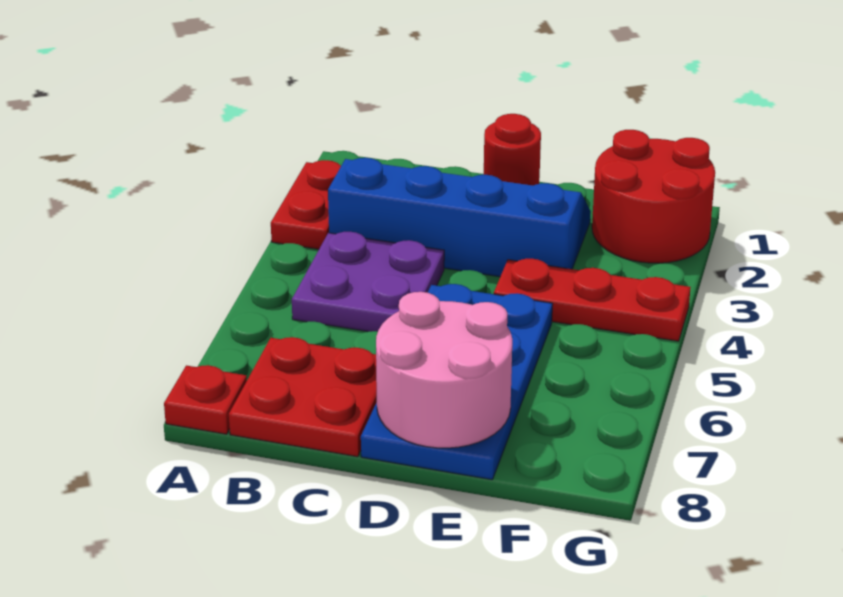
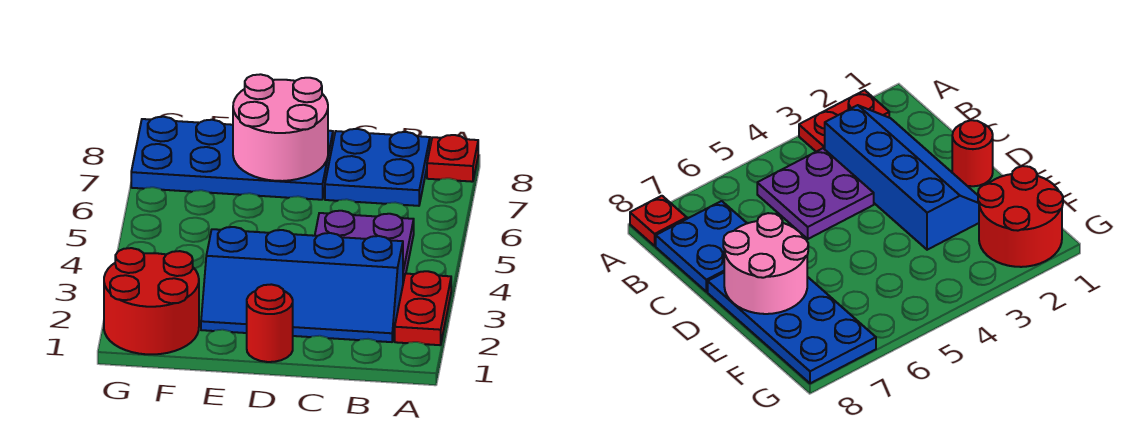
red plate B7:C8 level 1 -> blue plate B7:C8 level 1
blue plate D5:E8 level 1 -> blue plate D7:G8 level 1
red plate E4:G4 level 1 -> none

